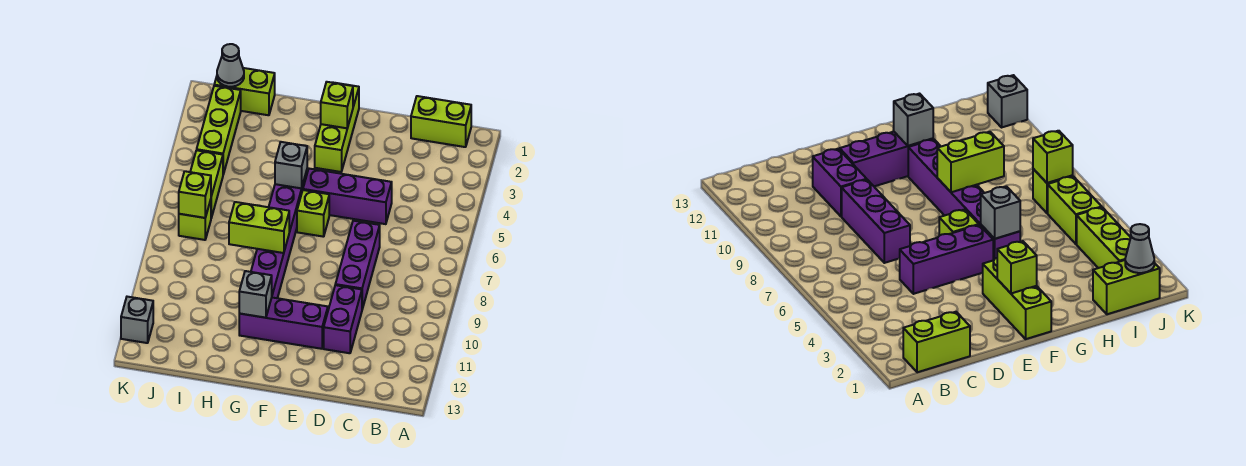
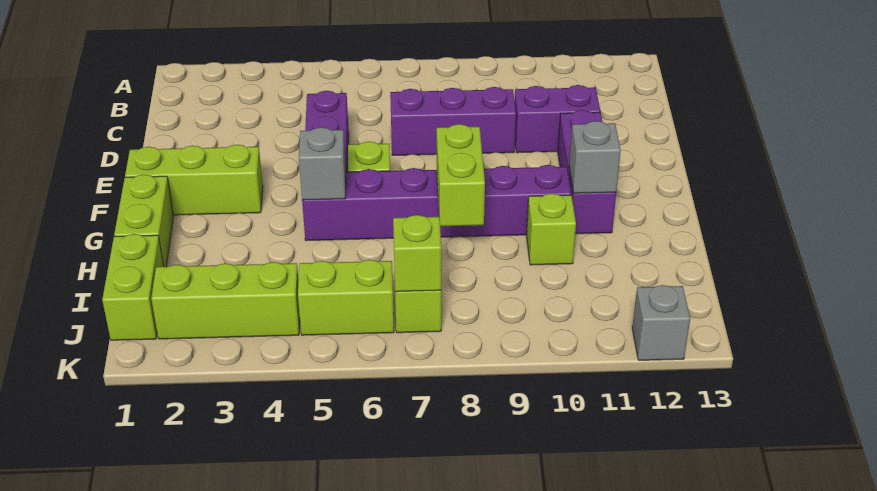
lime brick B1:C1 level 1 -> lime brick G1:H1 level 1
lime brick F2 level 2 -> lime brick H10 level 1
grey cone J1 level 2 -> none

